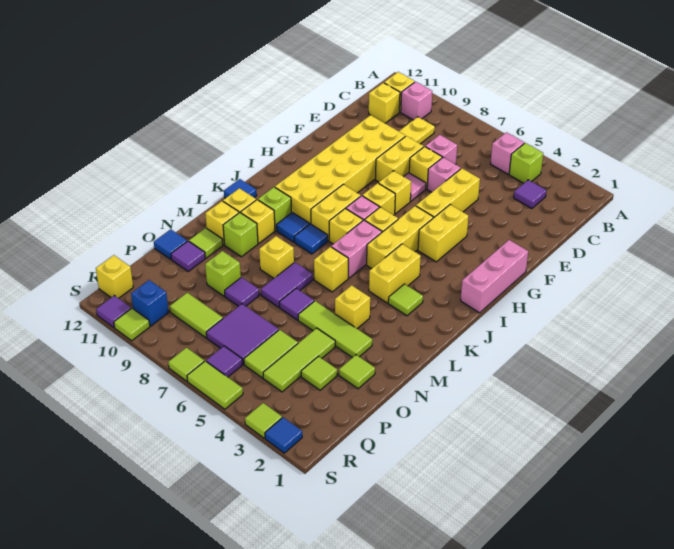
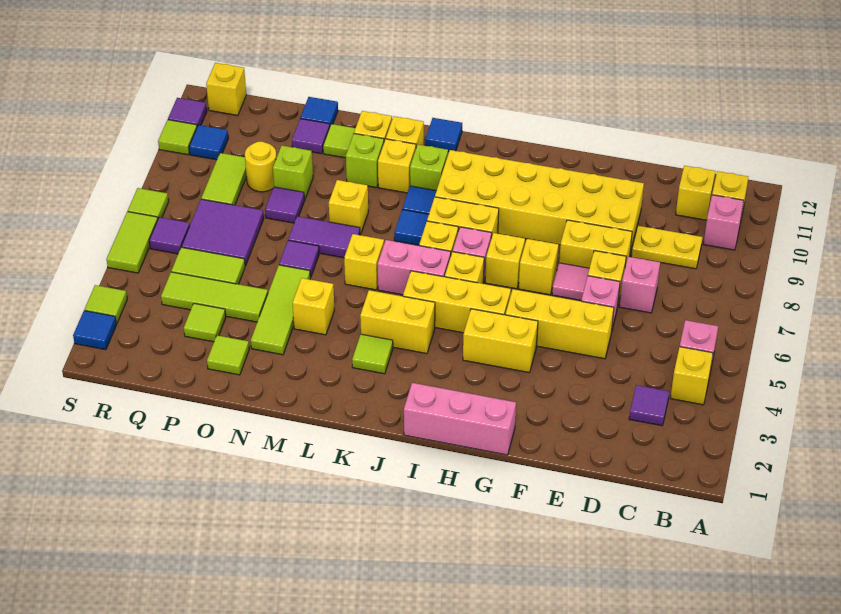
lime brick B4 level 1 -> yellow brick B4 level 1
none -> yellow round brick P9 level 1
blue brick R10 level 1 -> blue tile R10 level 1

